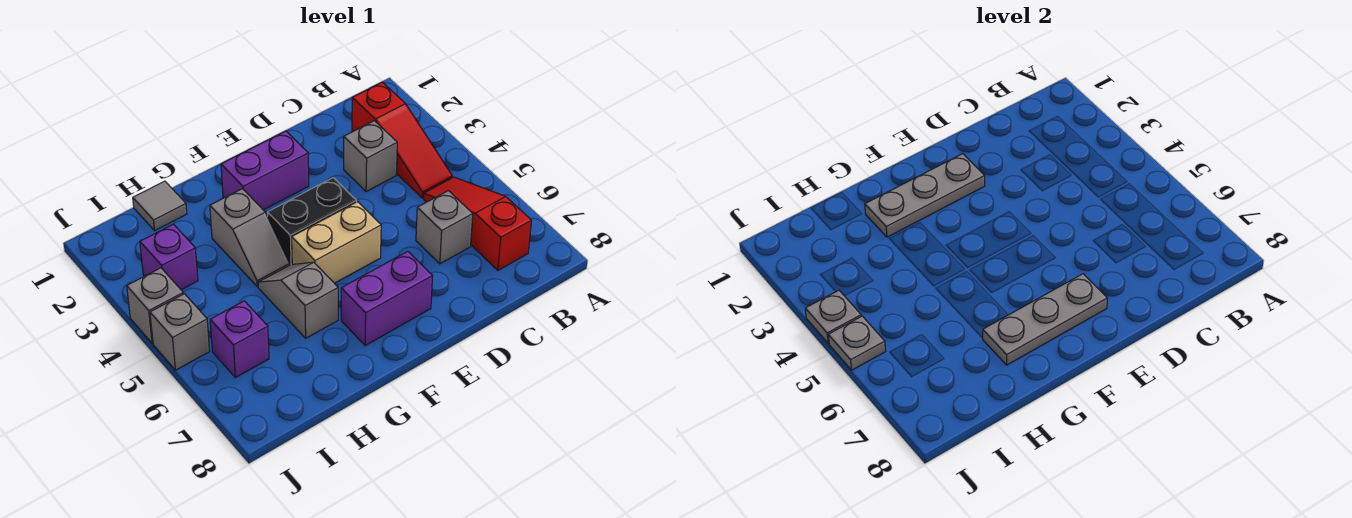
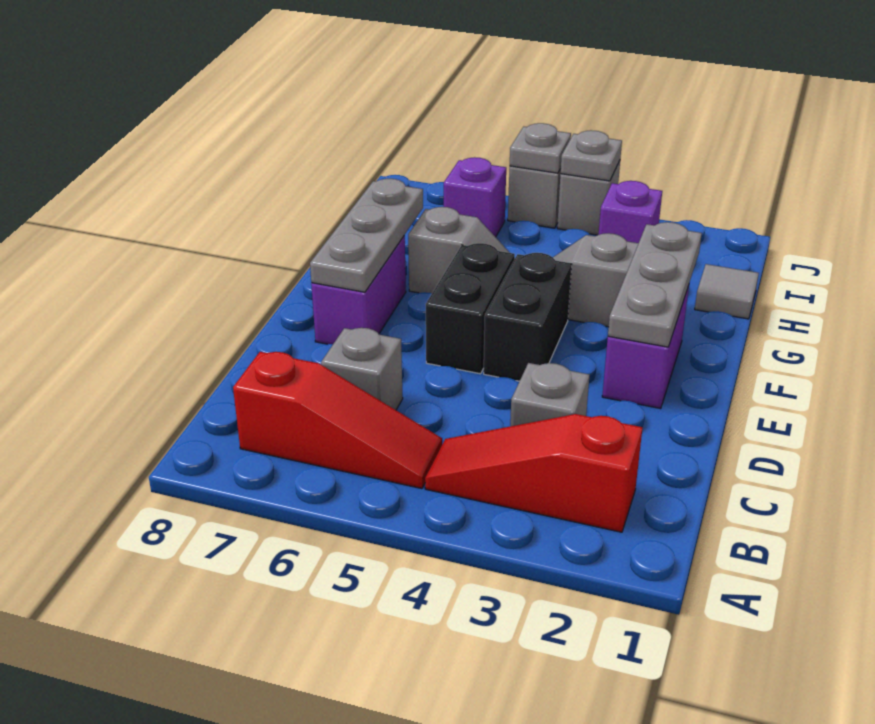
tan brick E5:F5 level 1 -> black brick E5:F5 level 1

